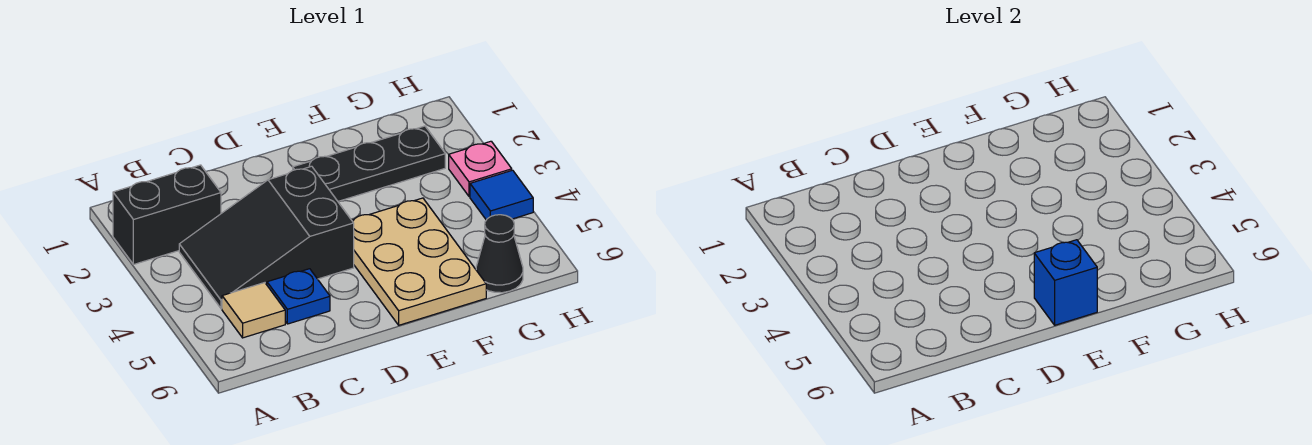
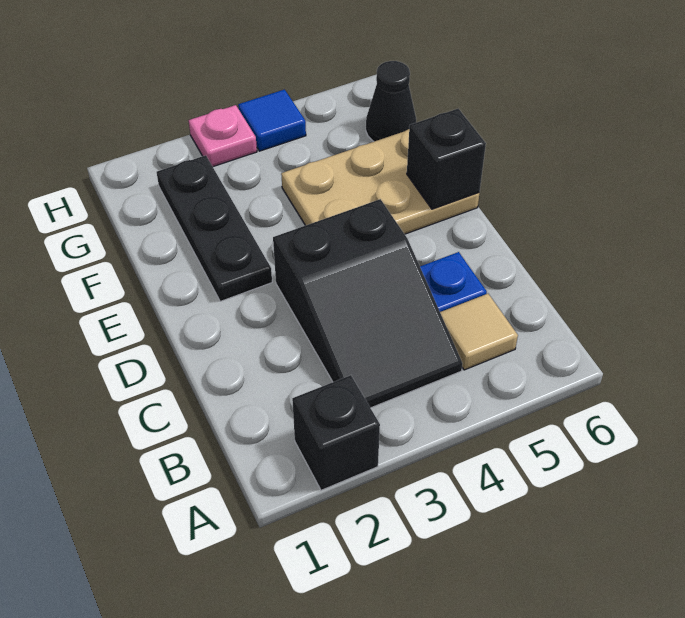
black brick A2:B2 level 1 -> black brick A2 level 1
blue brick E6 level 2 -> black brick E6 level 2

